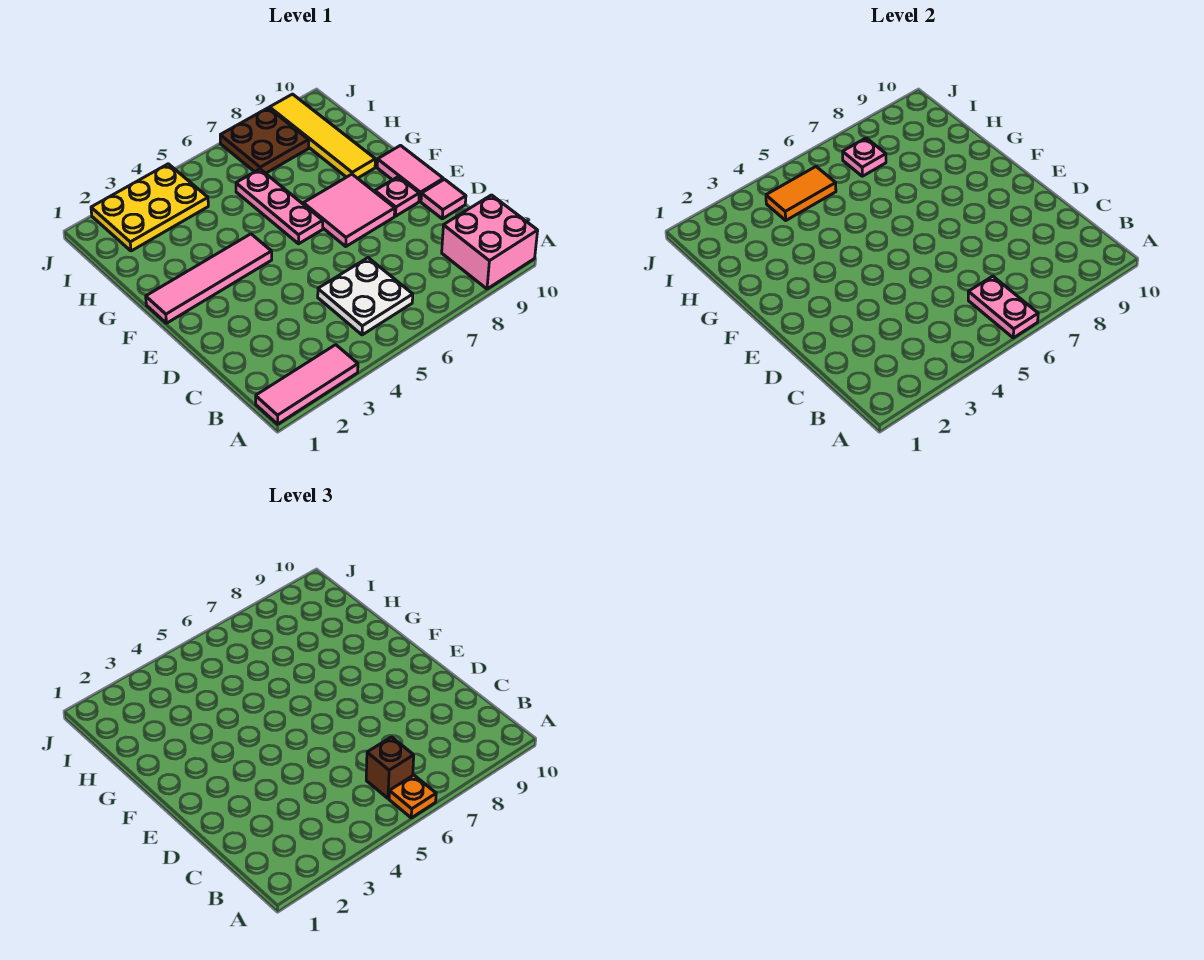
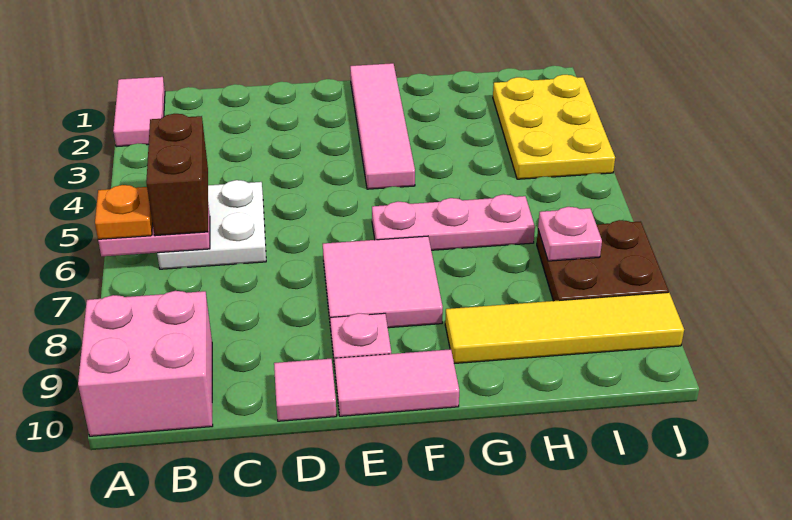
pink tile A1:A3 level 1 -> pink tile A1:A2 level 1
brown brick B6 level 3 -> brown brick B5:B6 level 3
orange tile I4:I5 level 2 -> none

